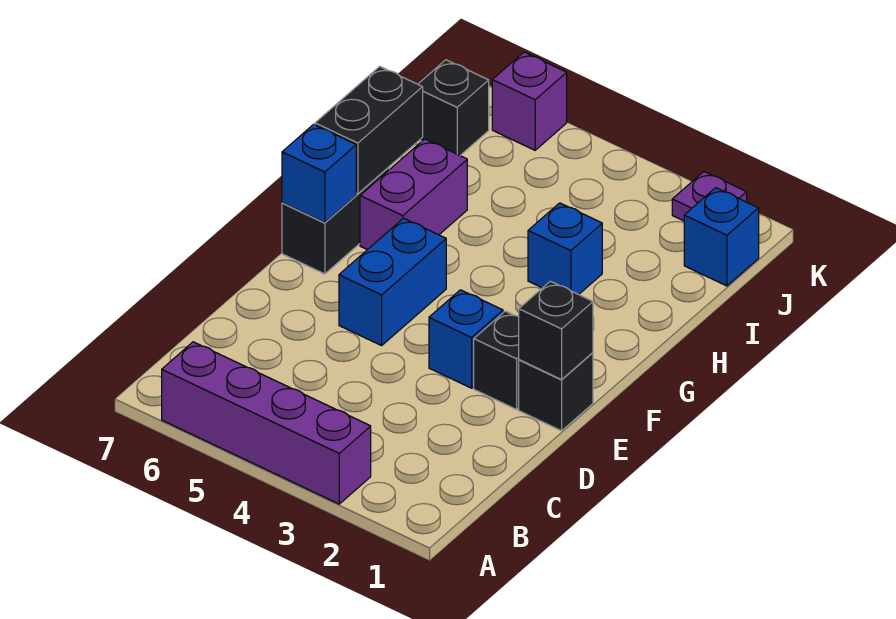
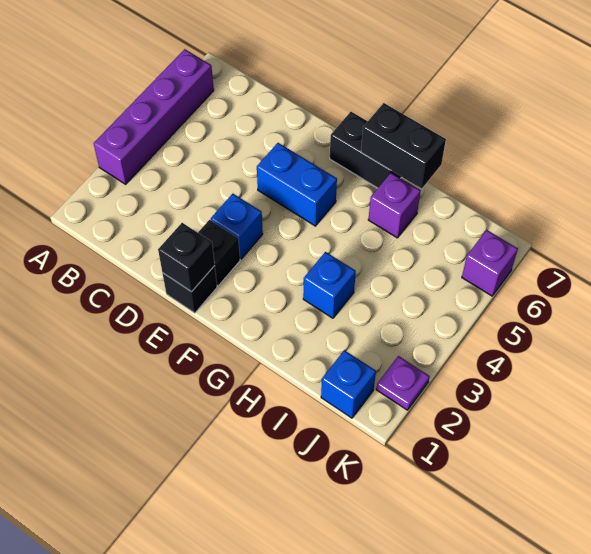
blue brick F7 level 2 -> none
purple brick G6:H6 level 1 -> purple brick H6 level 1
black brick J7 level 1 -> none

